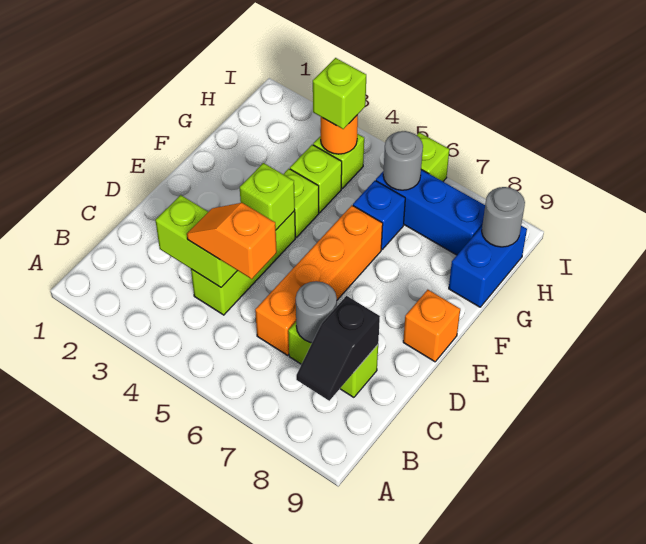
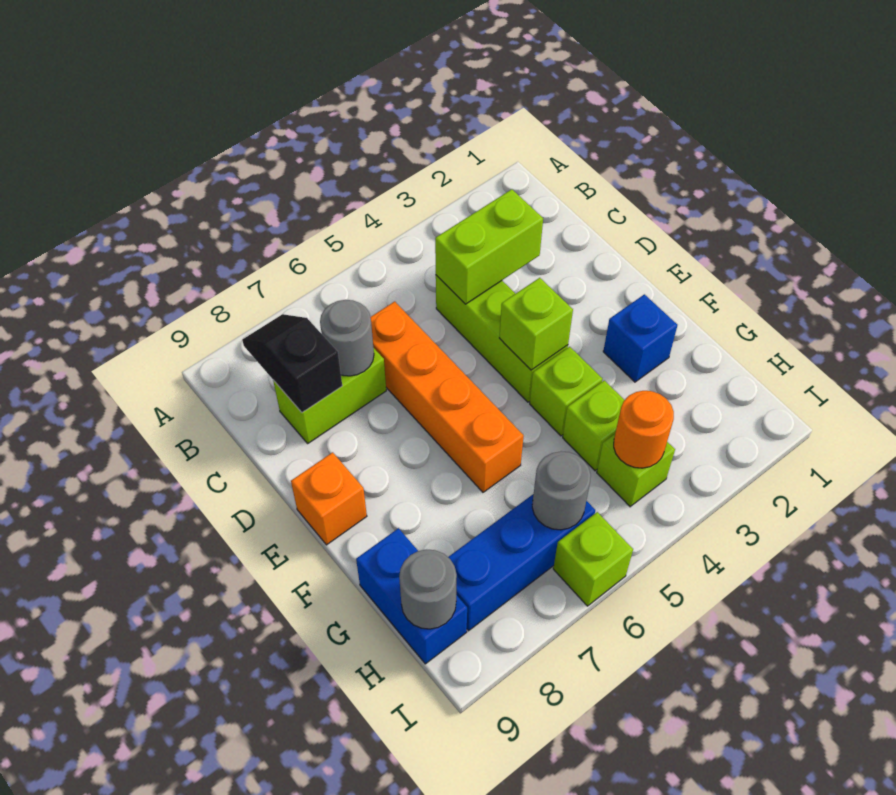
orange slope C4:C5 level 3 top 5 -> none
blue brick G6 level 1 -> blue brick F2 level 1
lime brick H4 level 3 -> none

